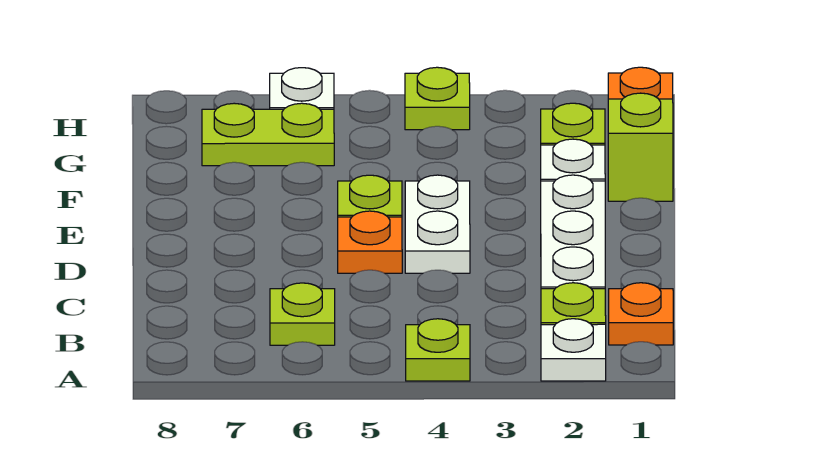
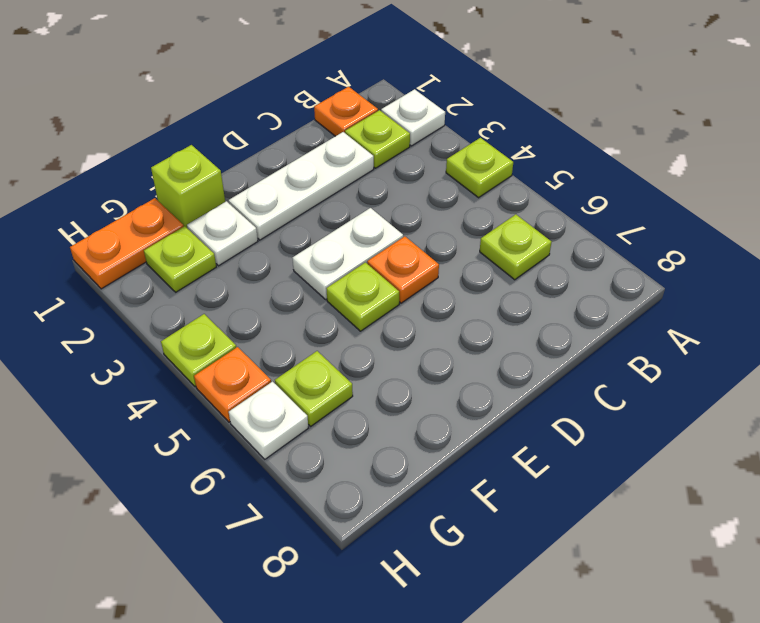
lime plate G6:G7 level 1 -> lime plate G6 level 1
none -> orange plate H5 level 1

